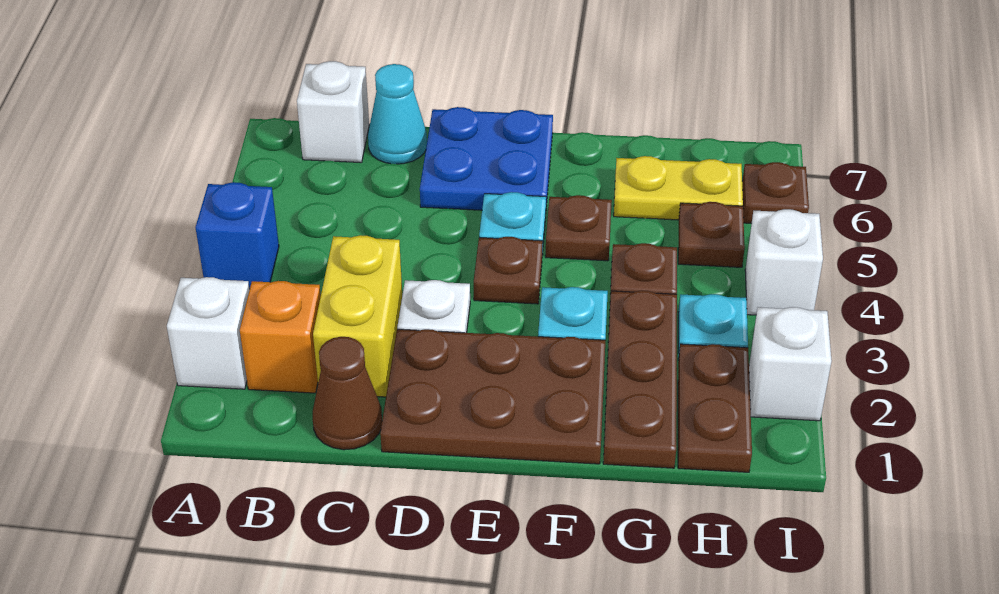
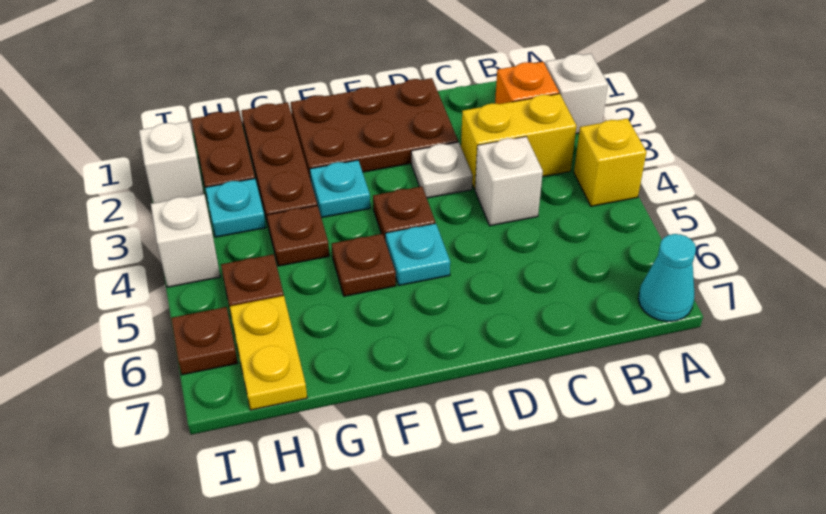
blue brick A4 level 1 -> yellow brick A4 level 1
white brick B7 level 1 -> white brick C4 level 1
brown cone C1 level 1 -> none
yellow brick C2:C3 level 1 -> yellow brick B3:C3 level 1
cyan cone C7 level 1 -> cyan cone A7 level 1
blue plate D6:E7 level 1 -> none
yellow plate G6:H6 level 1 -> yellow plate H6:H7 level 1

